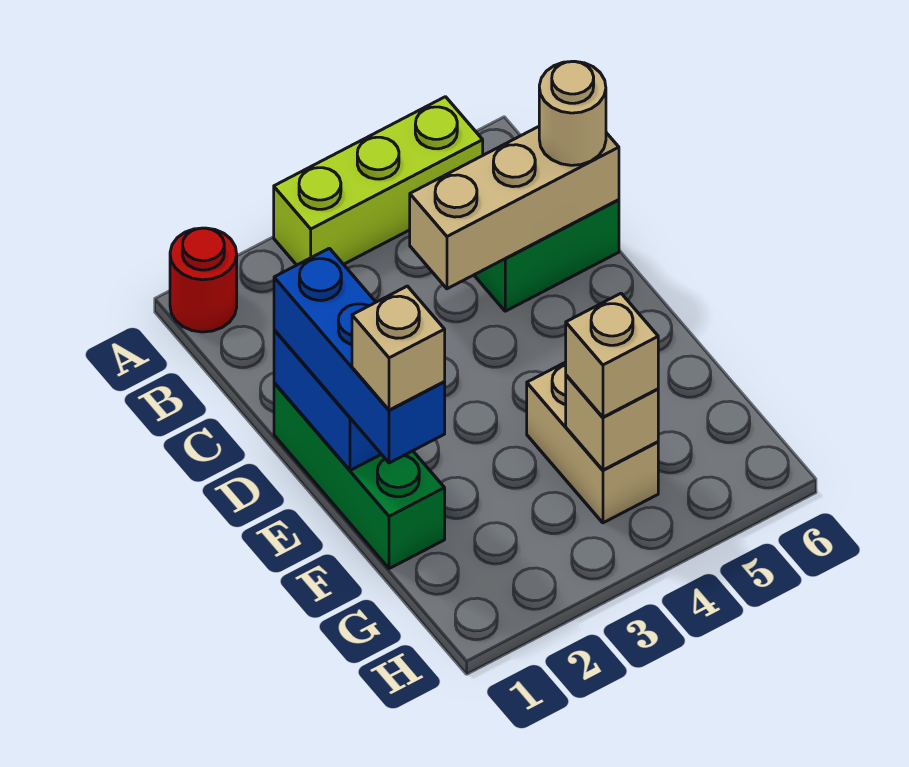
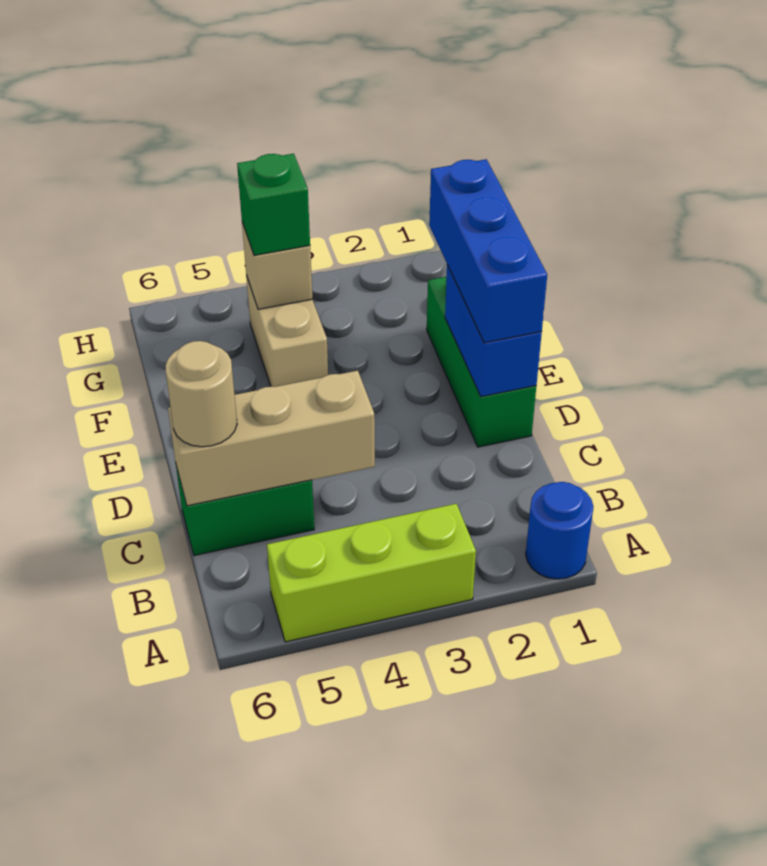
red round brick A1 level 1 -> blue round brick A1 level 1
tan brick F1 level 4 -> none
tan brick G4 level 3 -> green brick G4 level 3

